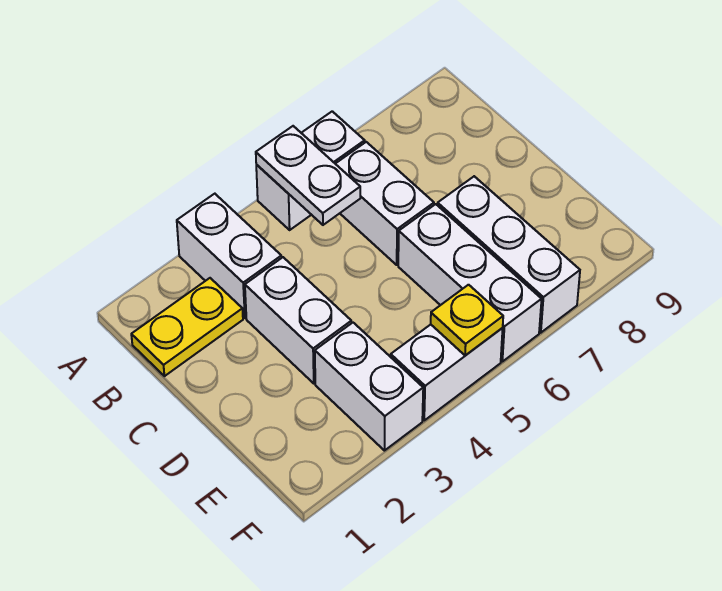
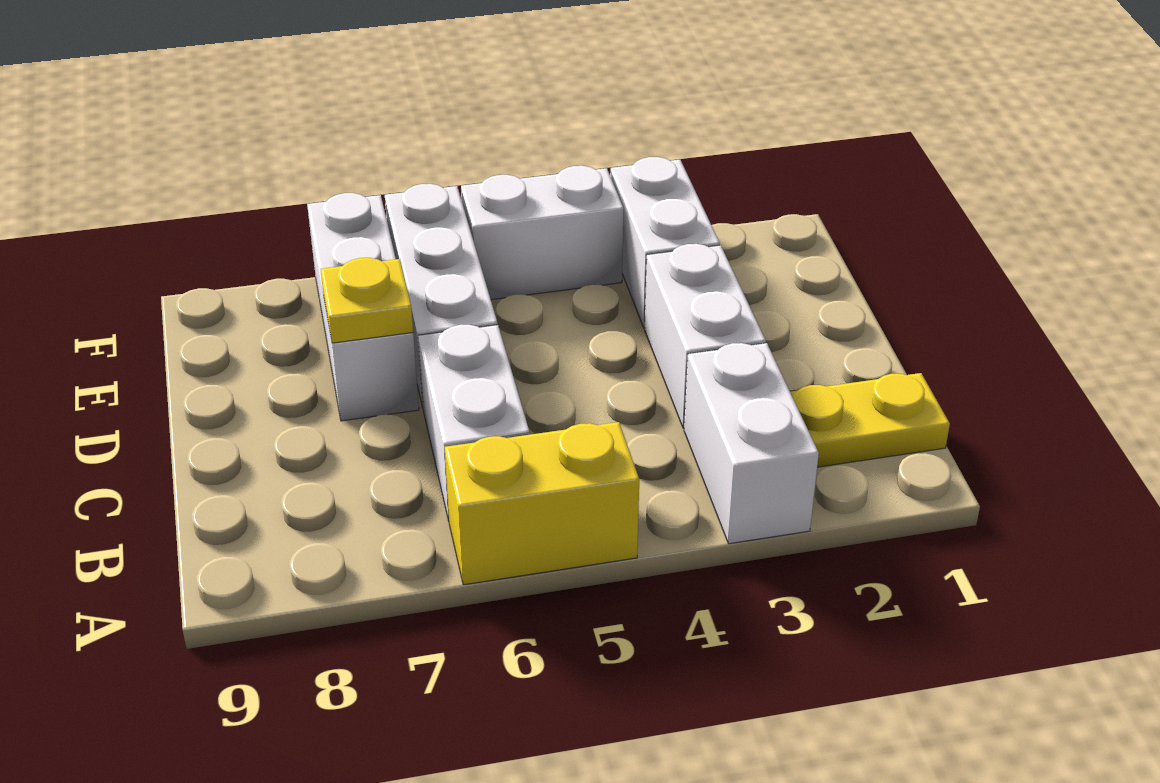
white brick A5:A6 level 1 -> yellow brick A5:A6 level 1
white plate A5:B5 level 2 -> none
yellow plate F5 level 2 -> yellow plate D7 level 2

